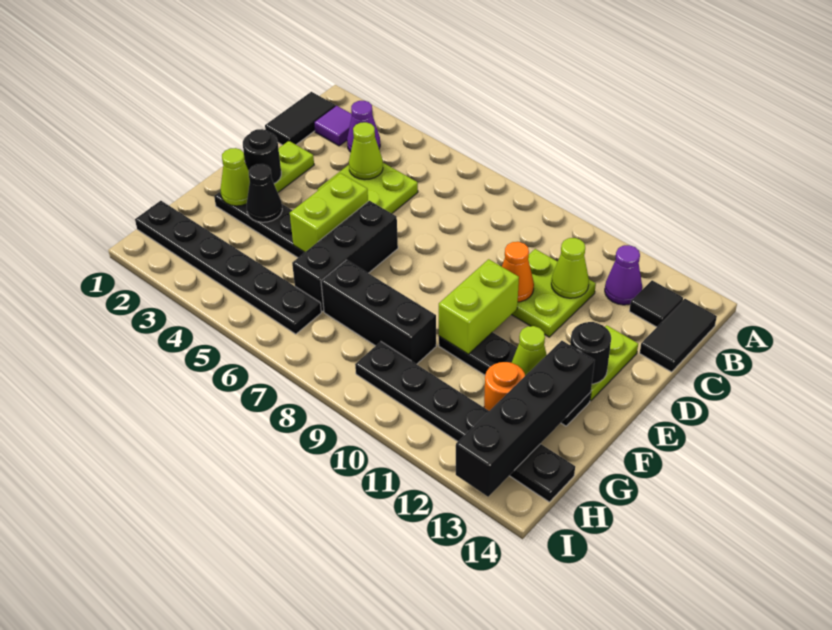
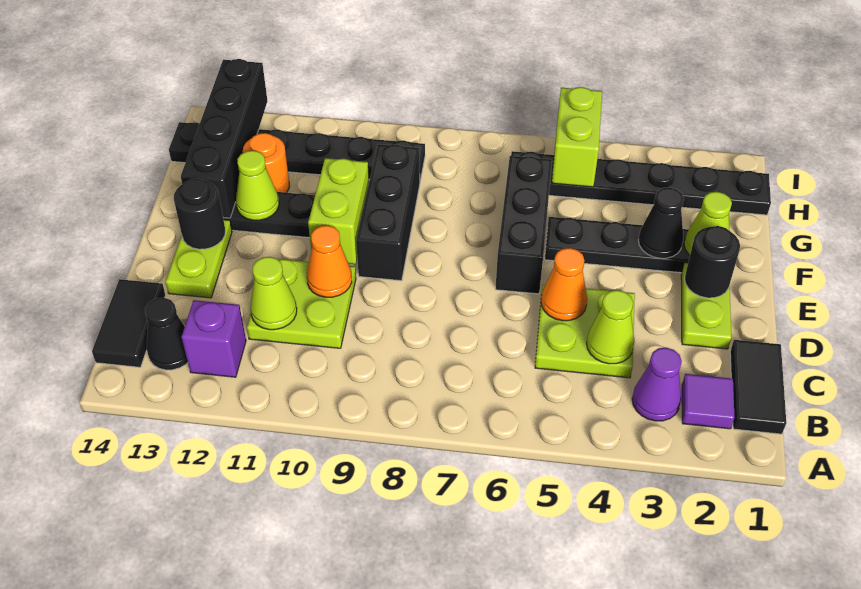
purple cone B12 level 1 -> purple brick B12 level 1
black tile B13 level 1 -> black cone B13 level 1
none -> orange cone D5 level 2
lime brick E5:F5 level 2 -> lime brick H5:I5 level 2
black brick G7:G9 level 1 -> black brick E9:G9 level 1

